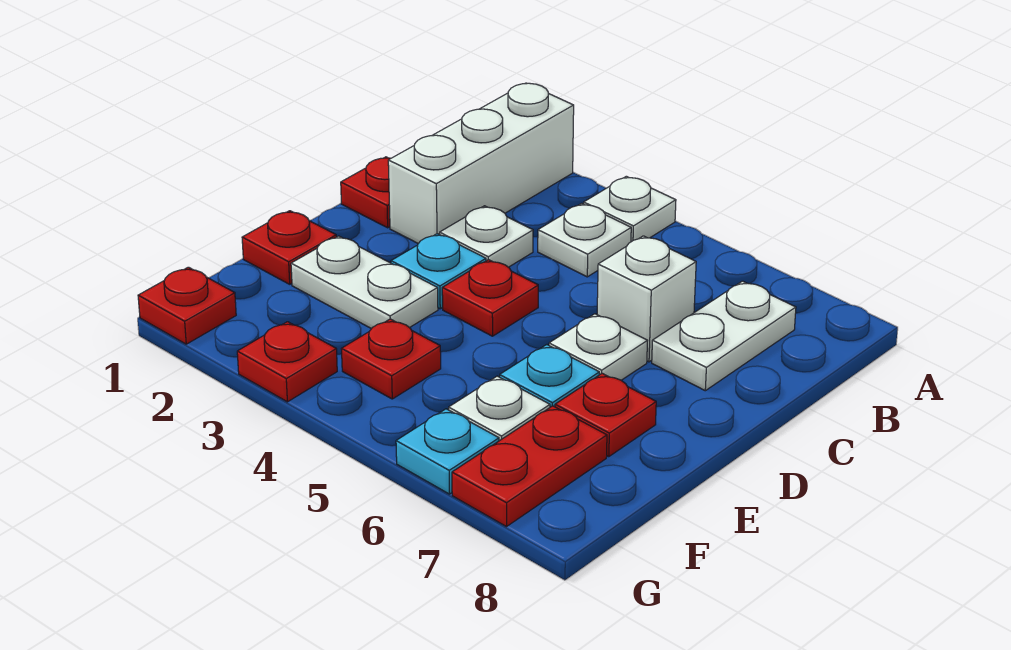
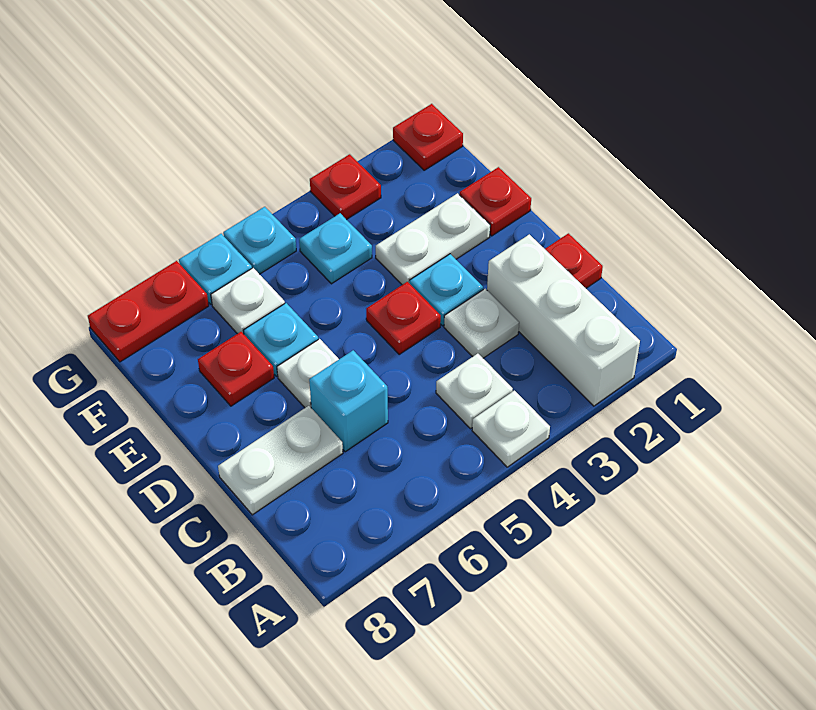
white plate B7:C7 level 1 -> white plate C7:C8 level 1
white brick C6 level 1 -> cyan brick C6 level 1
red plate F4 level 1 -> cyan plate F4 level 1
red plate F7:G7 level 1 -> red plate G7:G8 level 1
none -> cyan plate G5 level 1

